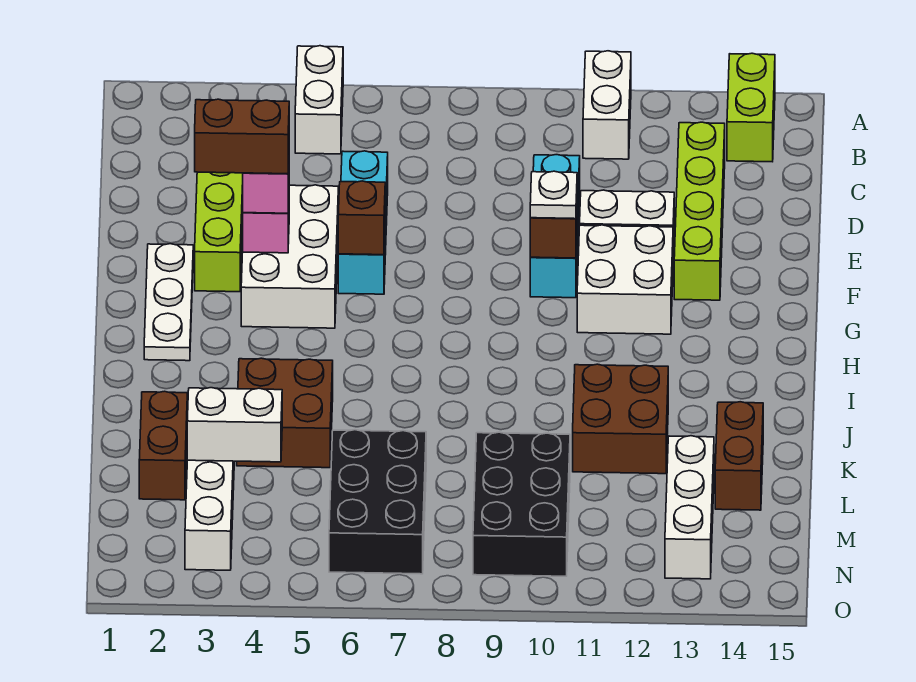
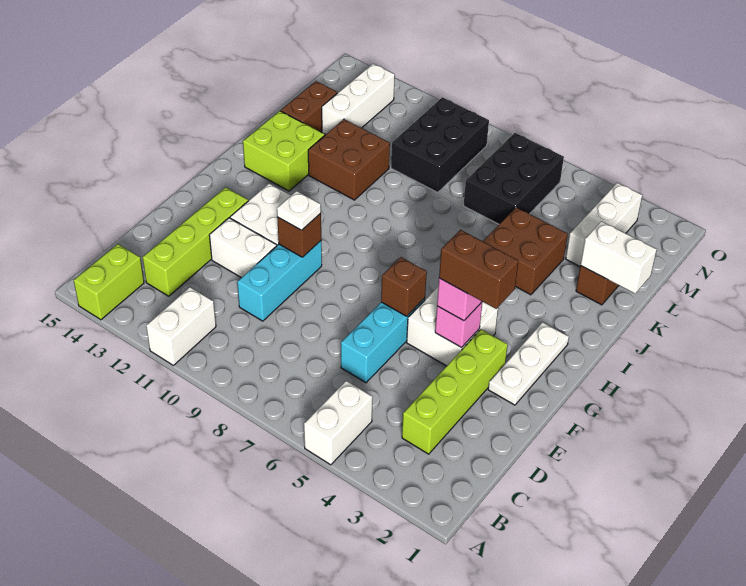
white brick E4:G5 level 1 -> white brick F4:G5 level 1
none -> lime brick I13:J14 level 1
white brick L3:L4 level 2 -> white brick K1:K2 level 2

